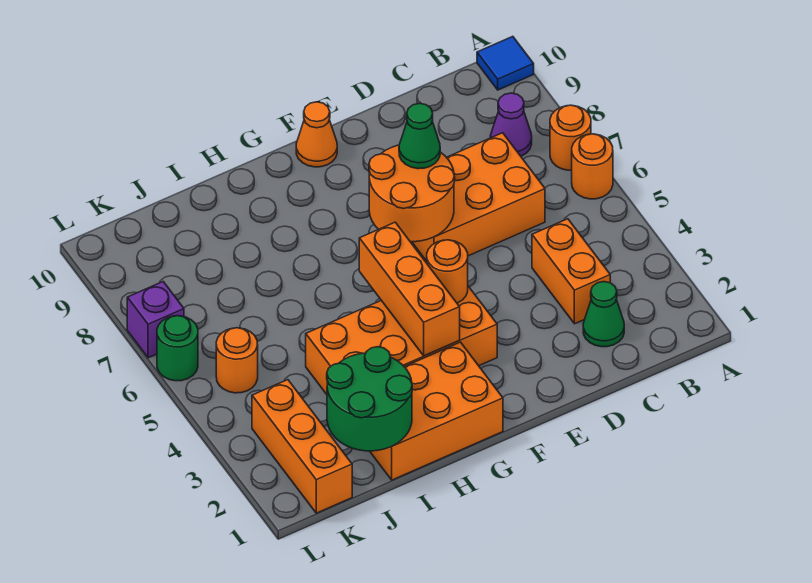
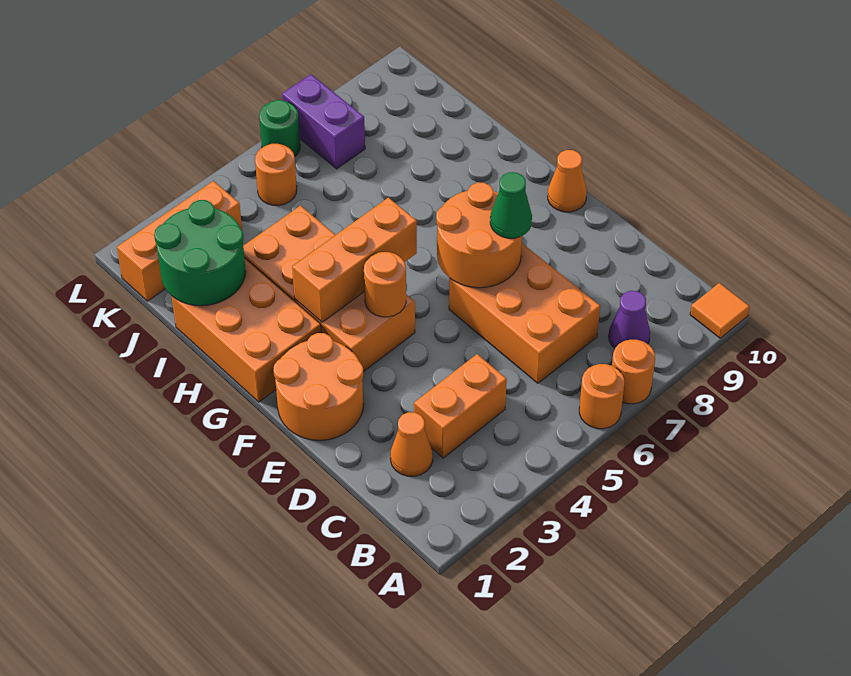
blue tile A10 level 1 -> orange tile A10 level 1
green cone C2 level 1 -> orange cone C2 level 1
none -> orange round brick E1:F2 level 1
purple brick L7 level 1 -> purple brick K7:L7 level 1

